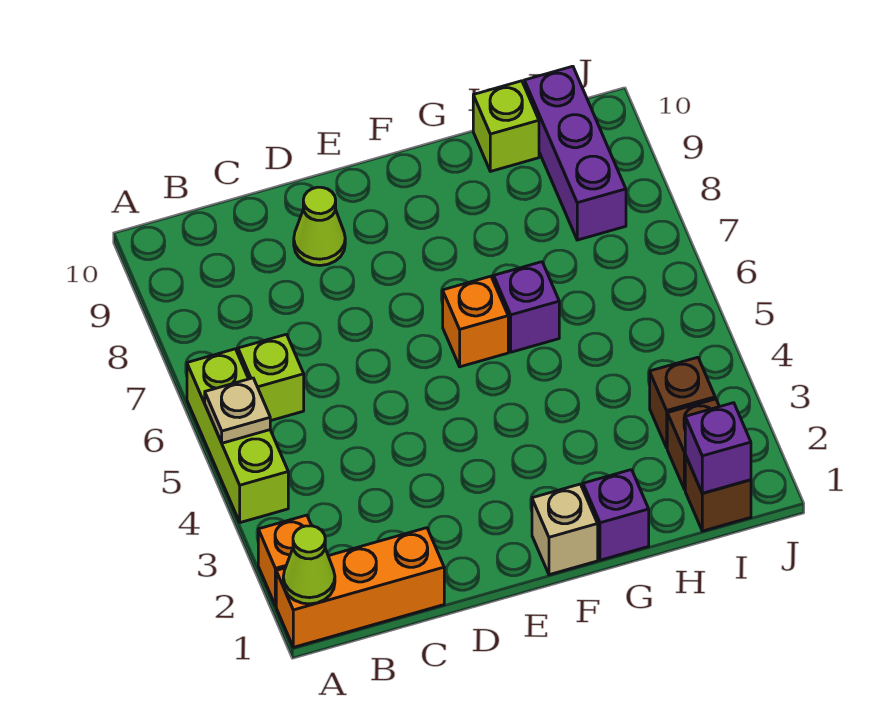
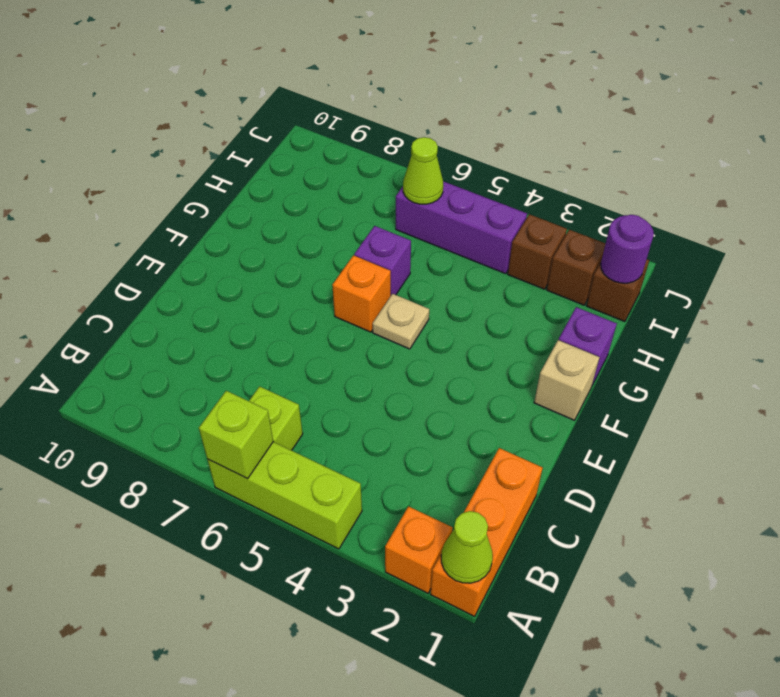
tan plate A5 level 2 -> tan plate F5 level 1
lime cone D9 level 1 -> lime cone I6 level 2
lime brick H10 level 1 -> lime brick A6 level 2
purple brick I1 level 2 -> purple round brick I1 level 2
purple brick I8:I10 level 1 -> purple brick I4:I6 level 1

